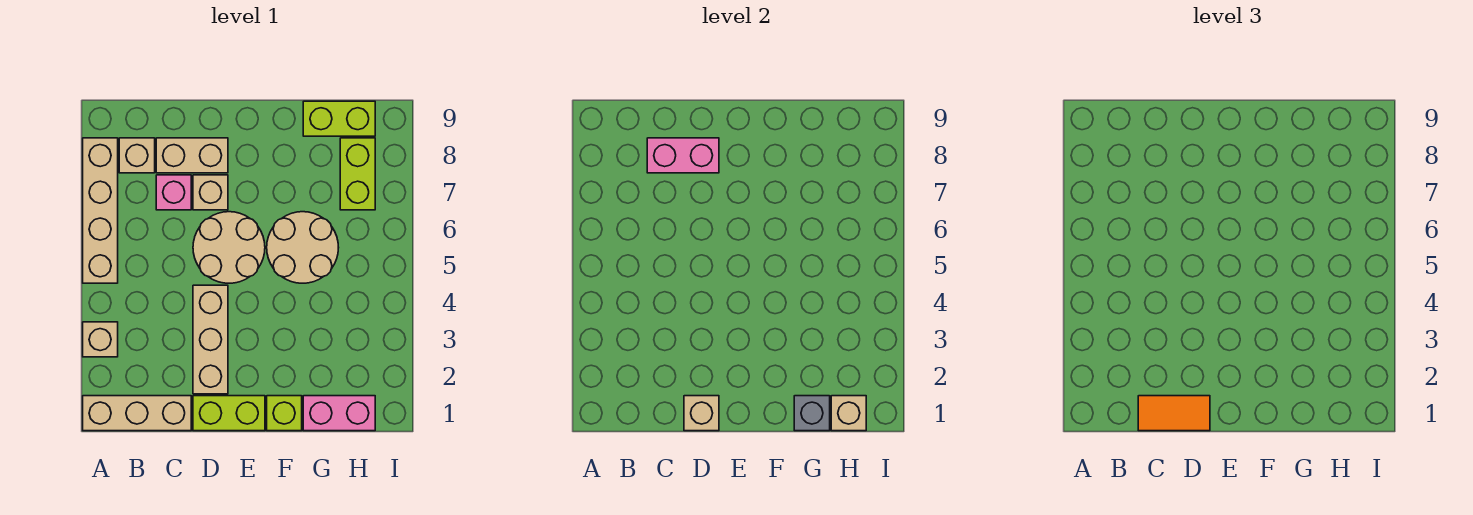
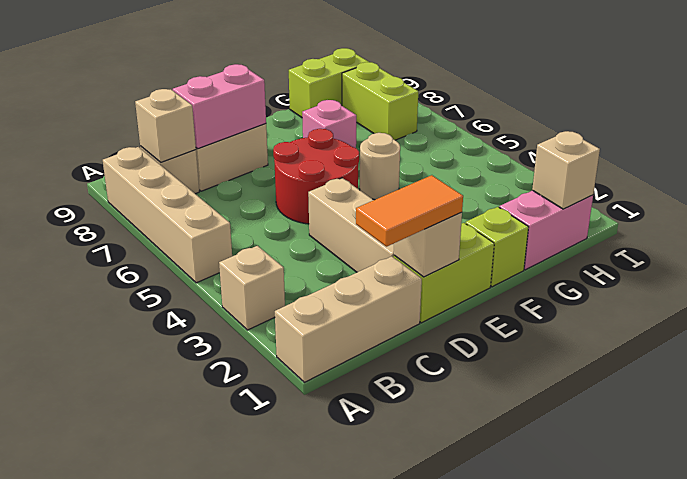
pink brick C7 level 1 -> pink brick F7 level 1
tan round brick D5:E6 level 1 -> red round brick D5:E6 level 1
tan brick D7 level 1 -> tan brick B8 level 2
tan round brick F5:G6 level 1 -> tan round brick F5 level 1
grey brick G1 level 2 -> none

